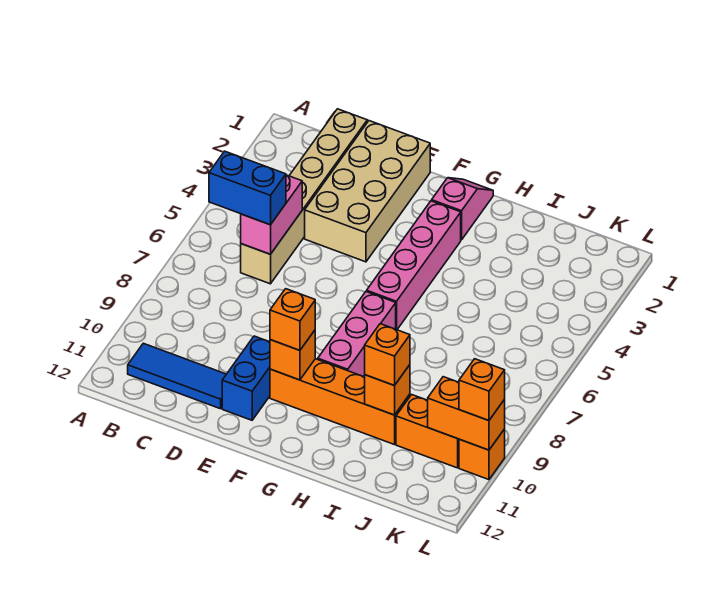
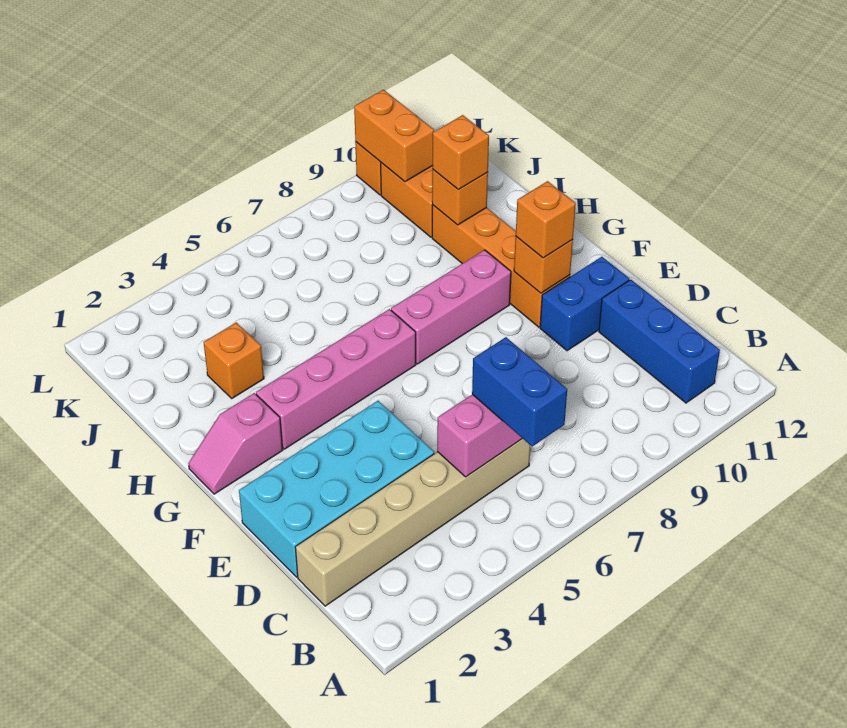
blue tile B11:D11 level 1 -> blue brick B11:D11 level 1
tan brick D1:E4 level 1 -> cyan brick D1:E4 level 1
orange brick L10 level 3 -> orange brick I3 level 1

